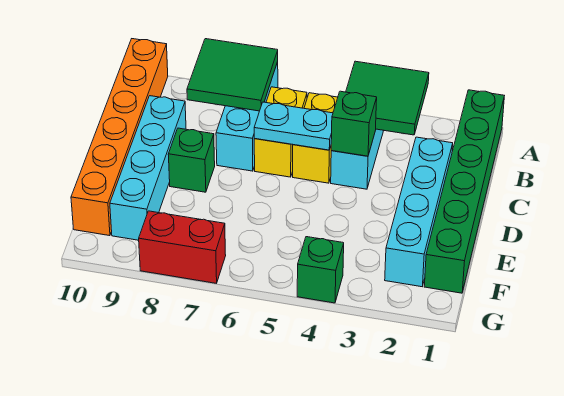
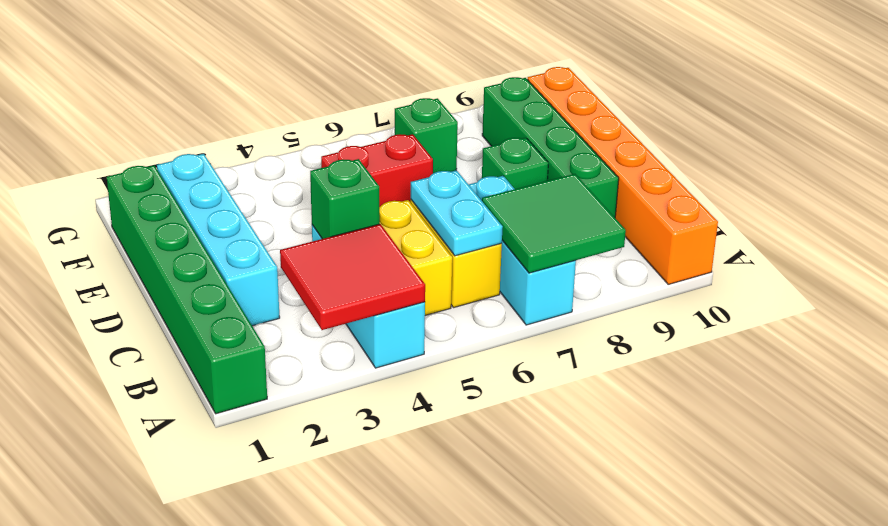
green tile A3:B4 level 2 -> red tile A3:B4 level 2
cyan plate C5:C6 level 2 -> cyan plate B6:C6 level 2
cyan brick C9:F9 level 1 -> green brick C9:F9 level 1
green brick G4 level 1 -> green brick F7 level 1
red brick G7:G8 level 1 -> red brick E5:E6 level 1

